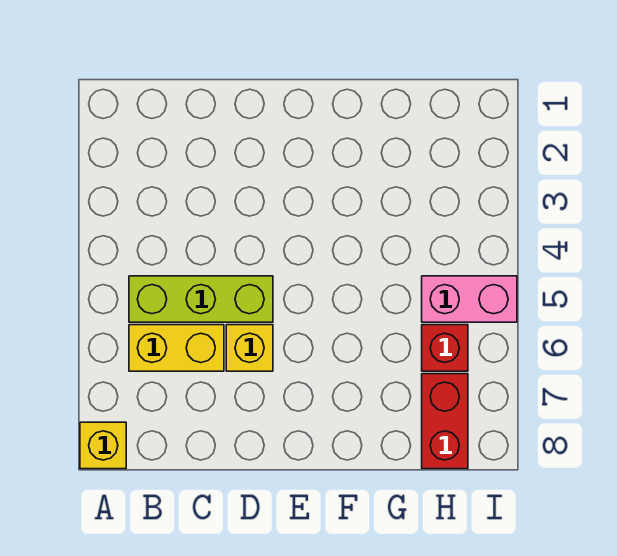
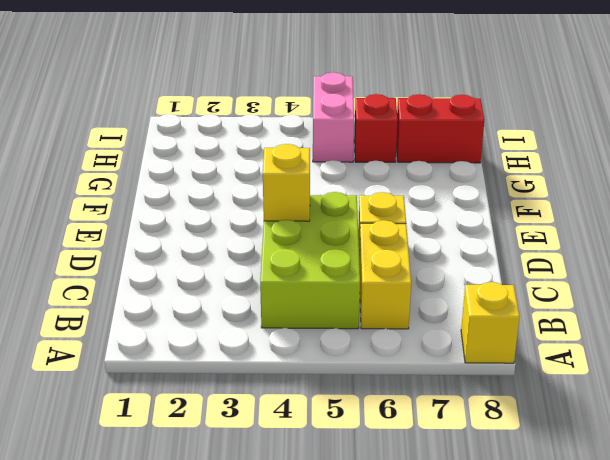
lime brick B5:D5 level 1 -> lime brick B4:D5 level 1
none -> yellow brick D4 level 2

